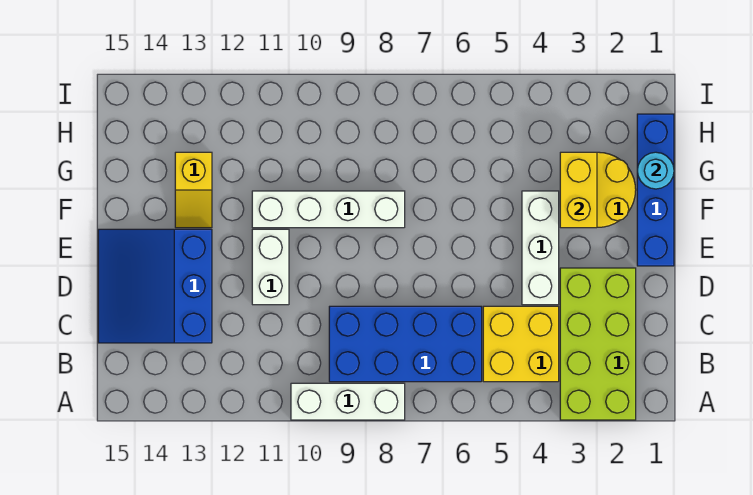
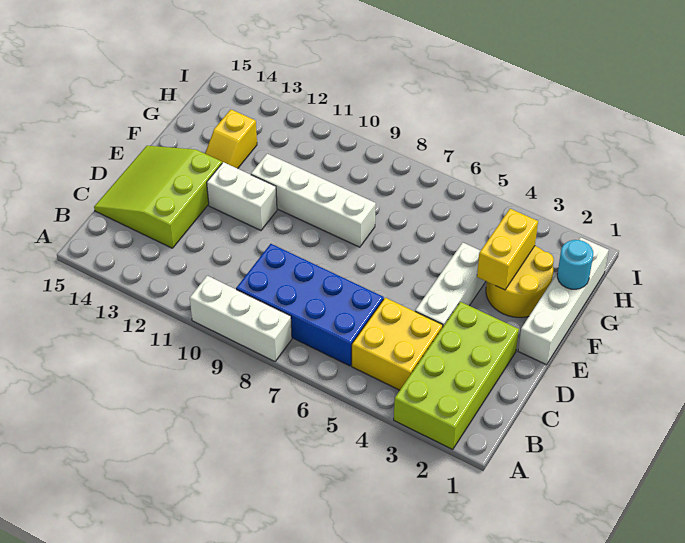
blue slope C13:E15 level 1 top 13 -> lime slope C13:E15 level 1 top 13
white brick D11:E11 level 1 -> white brick E11:E12 level 1
blue brick E1:H1 level 1 -> white brick E1:H1 level 1

